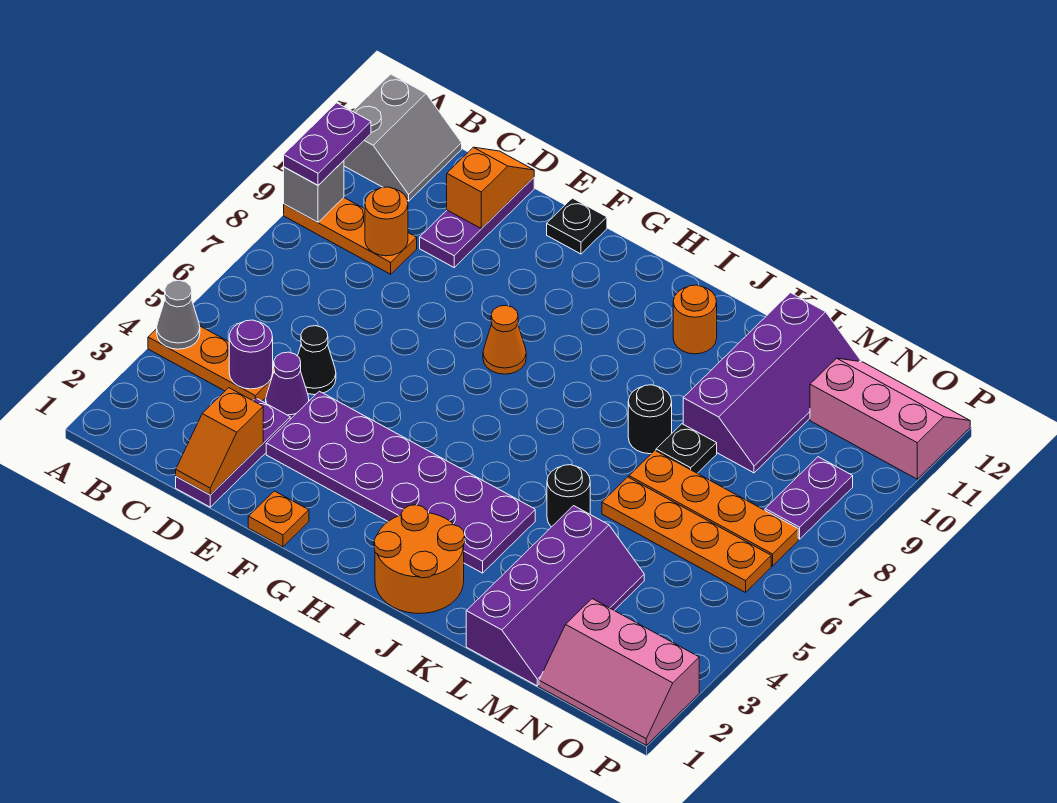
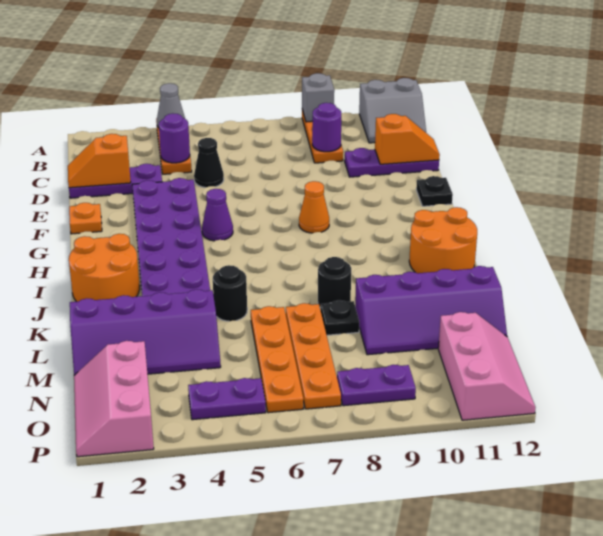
purple plate A9:A10 level 3 -> purple plate O4:O5 level 1
orange round brick C9 level 2 -> purple round brick C9 level 2
purple cone D4 level 1 -> purple cone G5 level 1
orange round brick J11 level 1 -> orange round brick I11:J12 level 1

